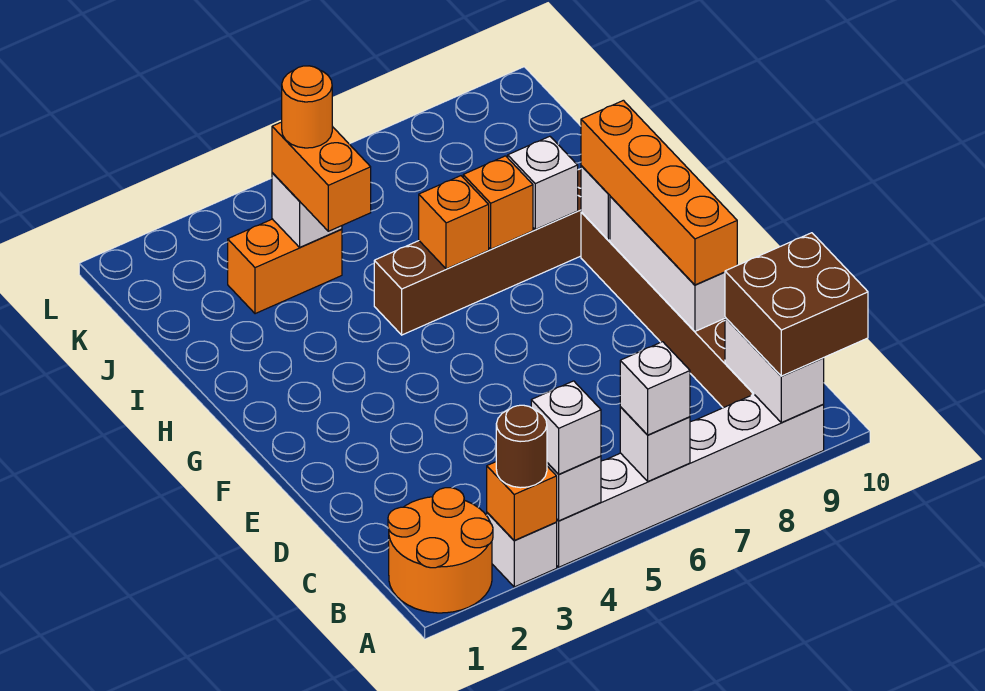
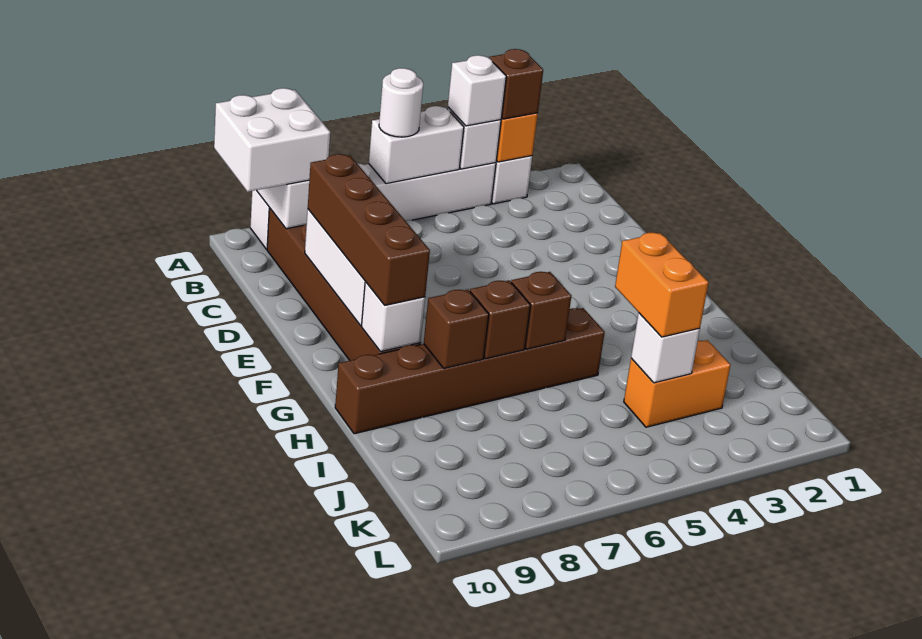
orange round brick A1:B2 level 1 -> none
brown round brick A3 level 3 -> brown brick A3 level 3
white brick A6 level 2 -> white brick A5:A6 level 2
white brick A6 level 3 -> white round brick A6 level 3
brown brick A9:B10 level 3 -> white brick A9:B10 level 3
orange brick D9:G9 level 3 -> brown brick D9:G9 level 3
orange brick H6 level 2 -> brown brick H6 level 2
orange brick H7 level 2 -> brown brick H7 level 2
white brick H8 level 2 -> brown brick H8 level 2
orange round brick J4 level 4 -> none

